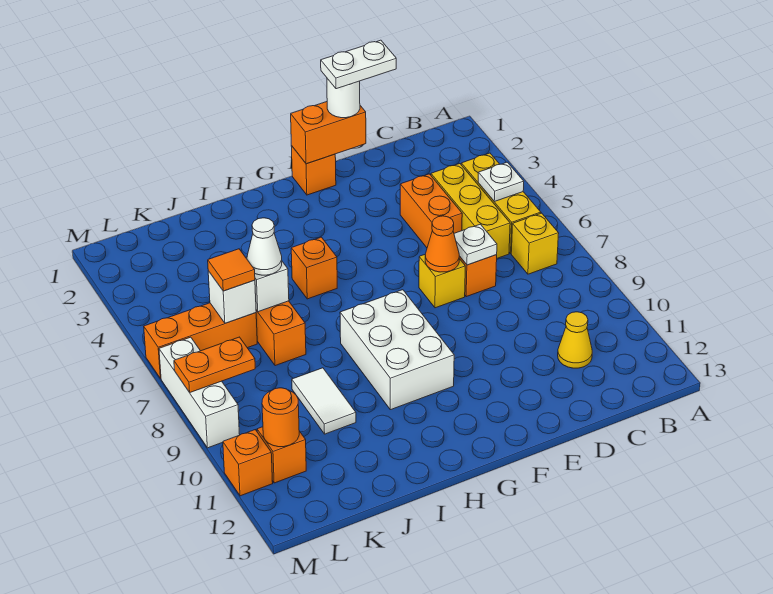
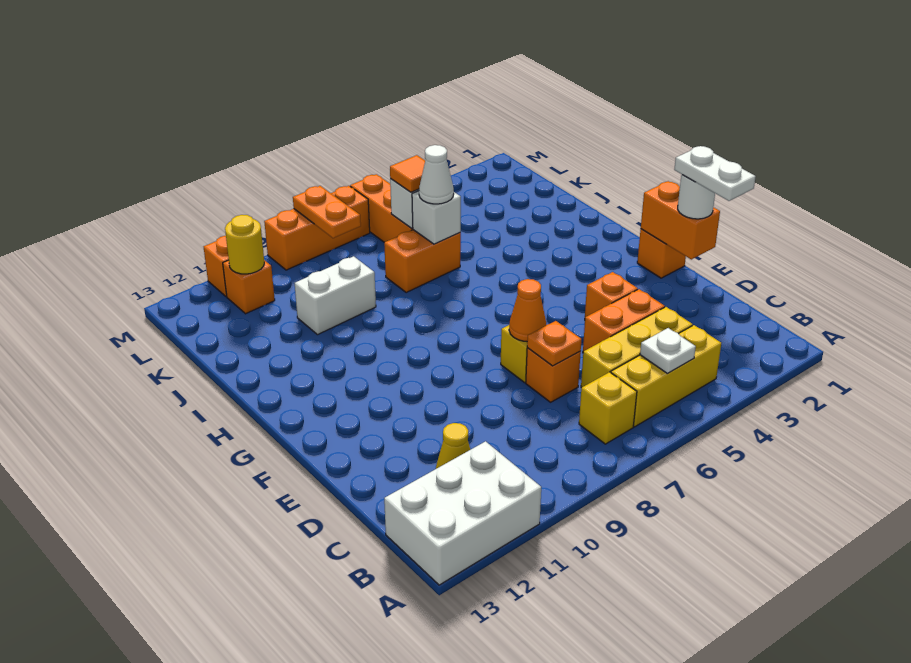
white plate D7 level 2 -> orange plate D7 level 2
white brick G8:H10 level 1 -> white brick A11:B13 level 1
orange brick H5 level 1 -> orange brick E4 level 1
white tile J9:J10 level 1 -> white brick J9:J10 level 1
orange round brick L11 level 2 -> yellow round brick L11 level 2
white brick M7:M9 level 1 -> orange brick M7:M9 level 1

